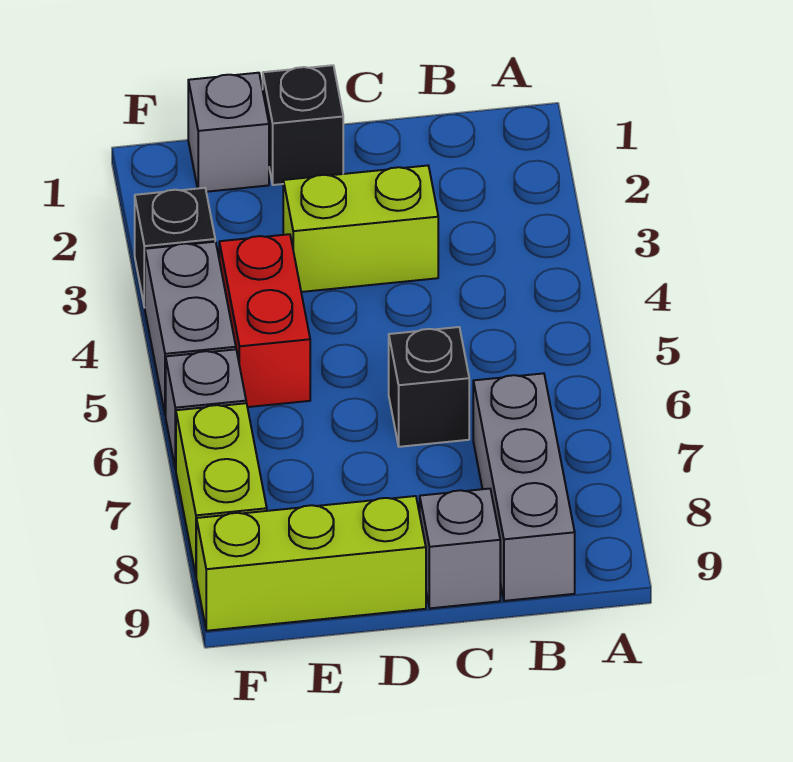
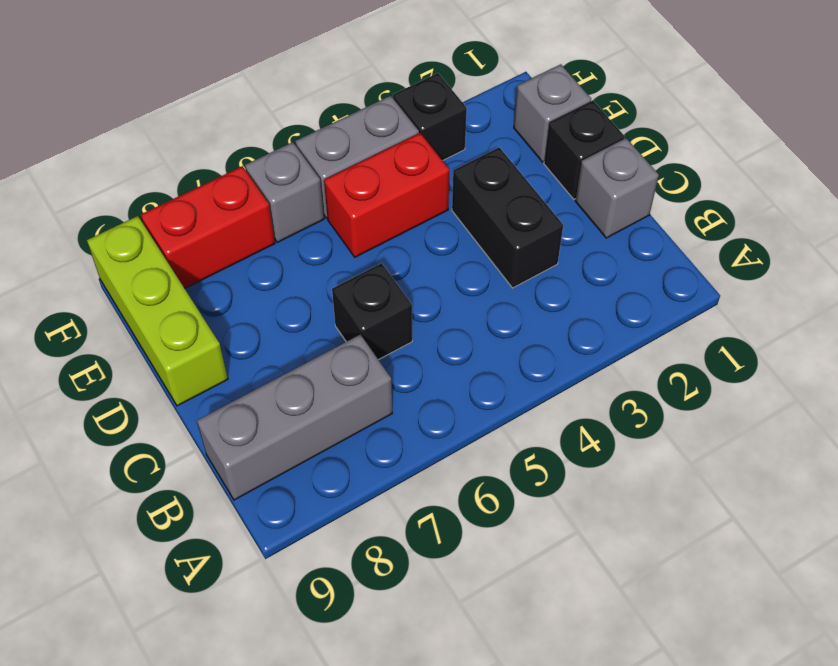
lime brick C3:D3 level 1 -> black brick C3:D3 level 1
grey brick C9 level 1 -> grey brick C1 level 1
lime brick F7:F8 level 1 -> red brick F7:F8 level 1

